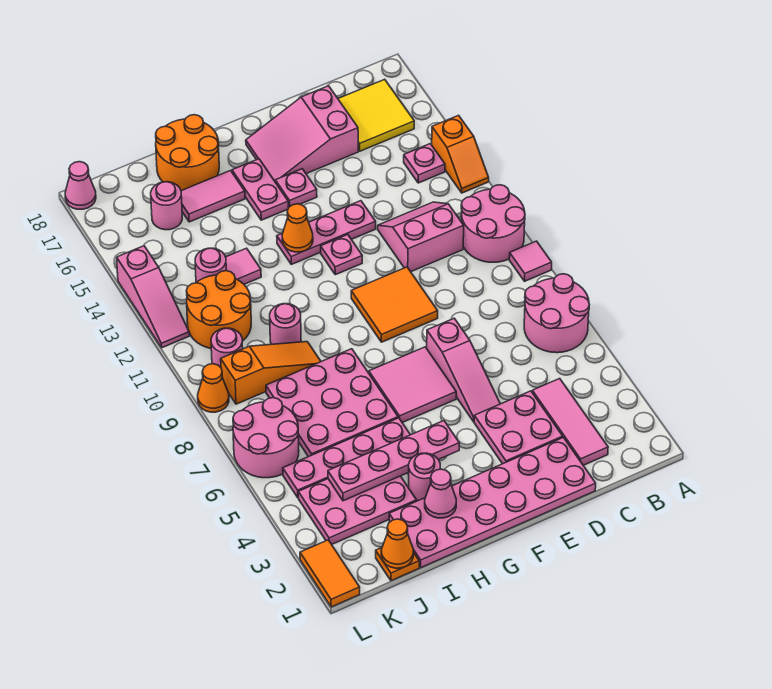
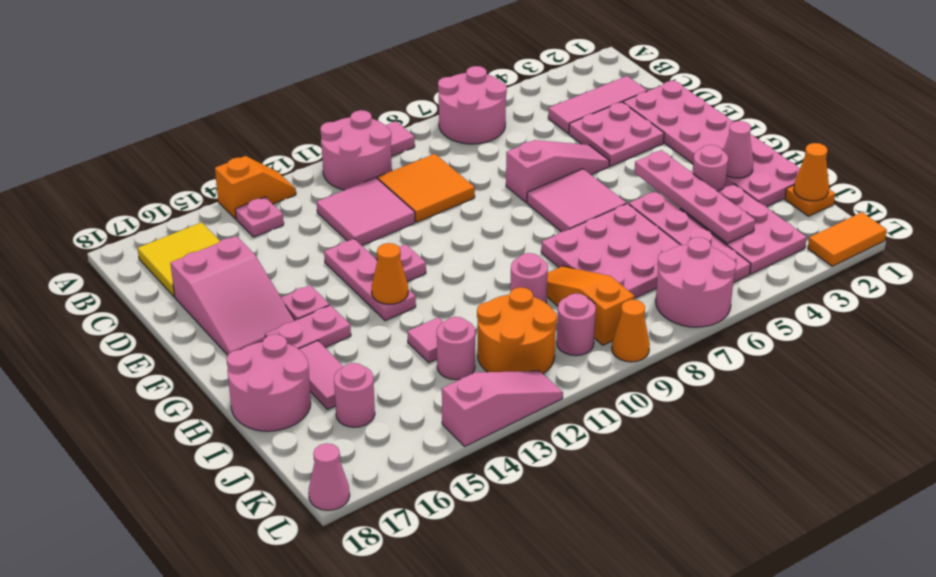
pink slope C11:D12 level 1 top 11 -> pink tile C11:D12 level 1
orange tile E9:F10 level 1 -> orange tile C9:D10 level 1
orange round brick H17:I18 level 1 -> pink round brick H17:I18 level 1

